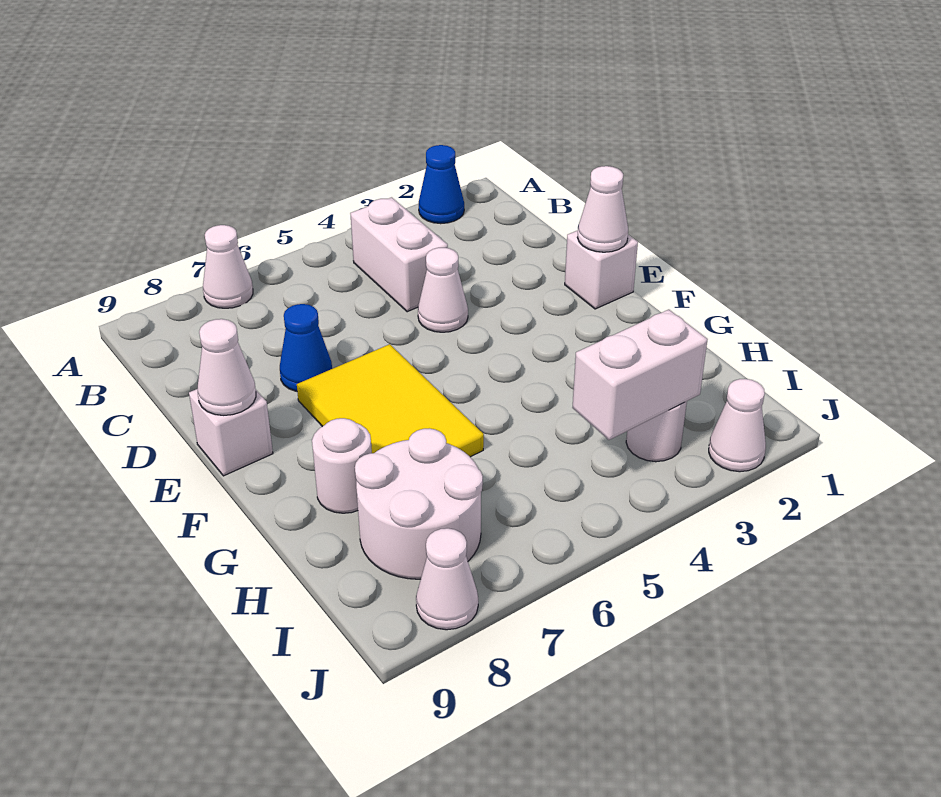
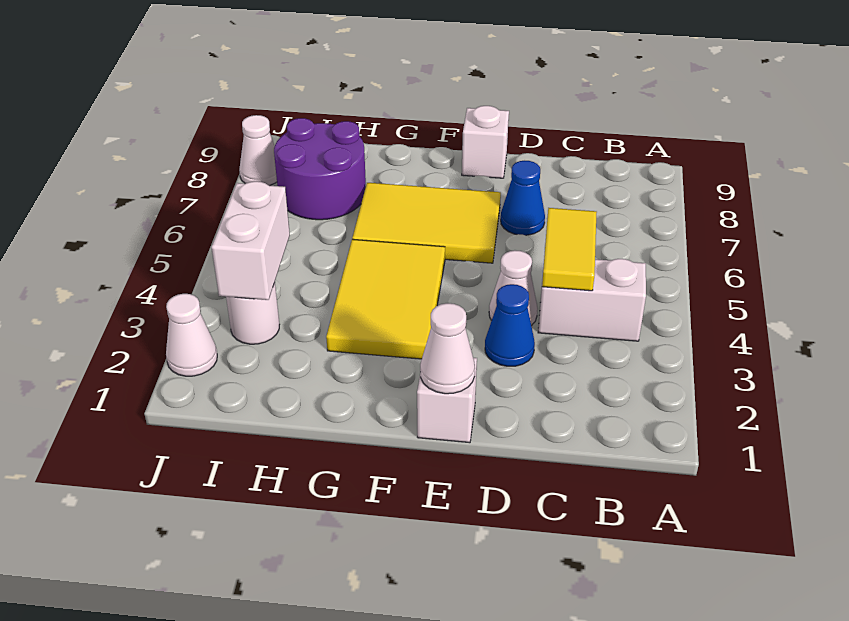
blue cone A2 level 1 -> blue cone D3 level 1
white cone A7 level 1 -> none
none -> yellow tile C4:C5 level 2
white cone E9 level 2 -> none
none -> yellow tile F3:G5 level 1
white round brick G8 level 1 -> none
white round brick H7:I8 level 1 -> purple round brick H7:I8 level 1

